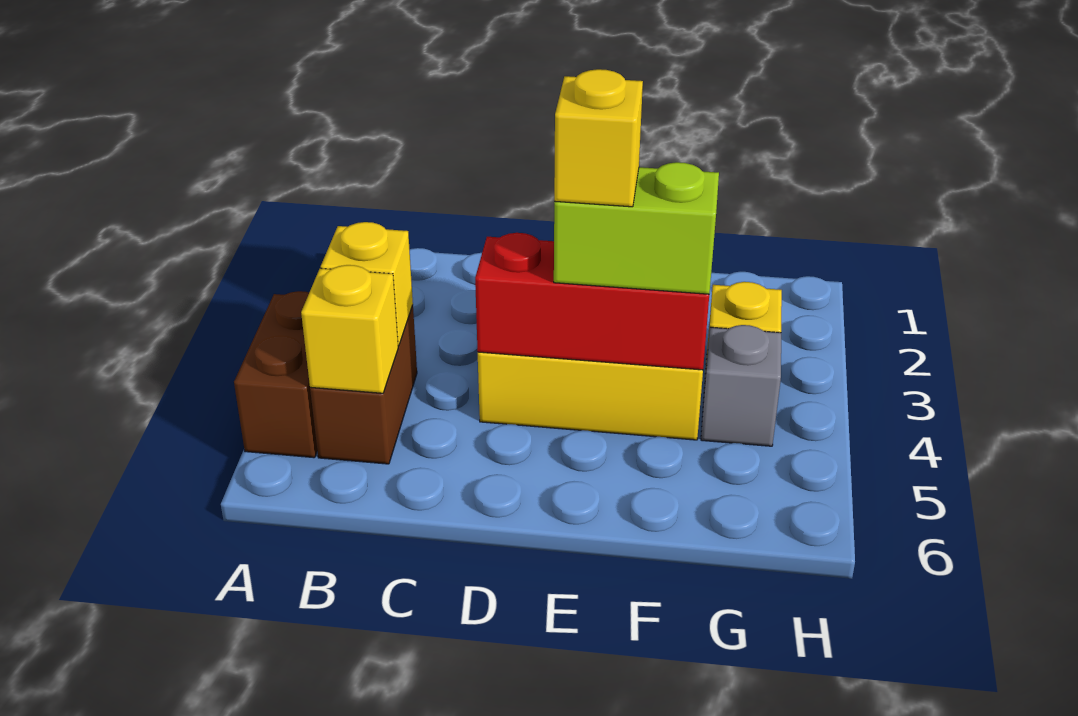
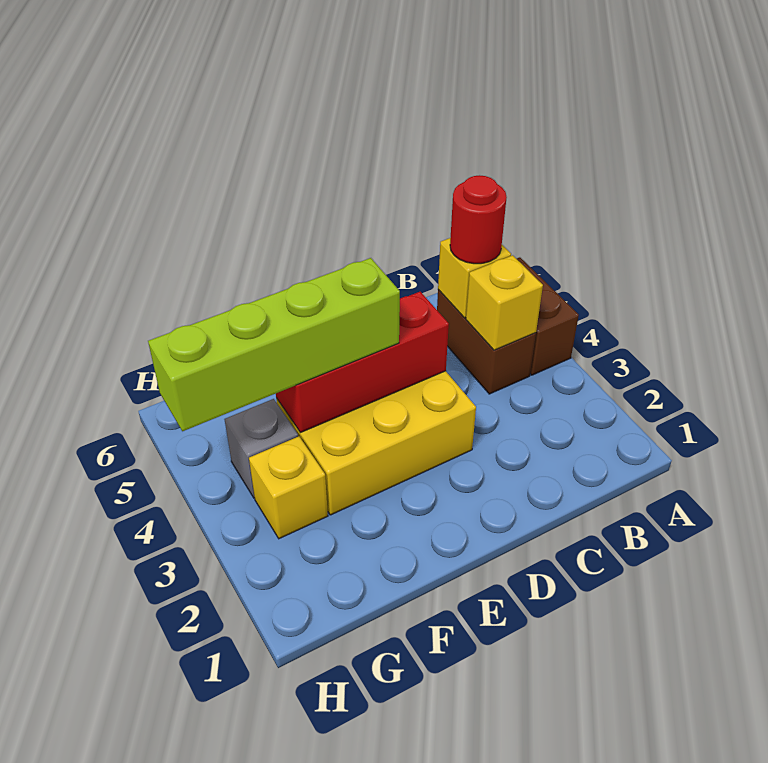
none -> red round brick B5 level 3
lime brick E4:F4 level 3 -> lime brick E4:H4 level 3
yellow brick E4 level 4 -> none

